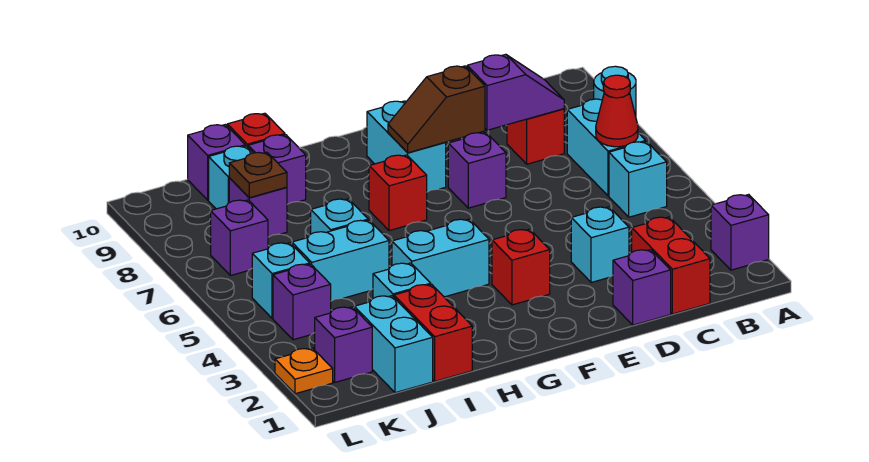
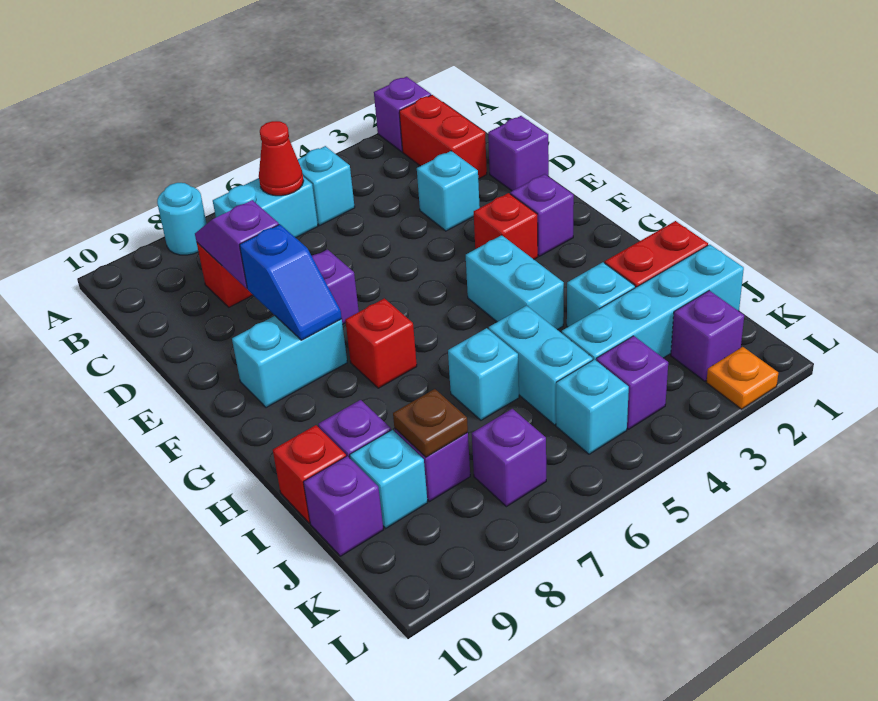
red brick C1:C2 level 1 -> red brick B2:C2 level 1
brown slope E8:F8 level 2 top E -> blue slope E8:F8 level 2 top E
none -> purple brick F2 level 1
cyan brick J1:J2 level 1 -> cyan brick J1:J4 level 1

